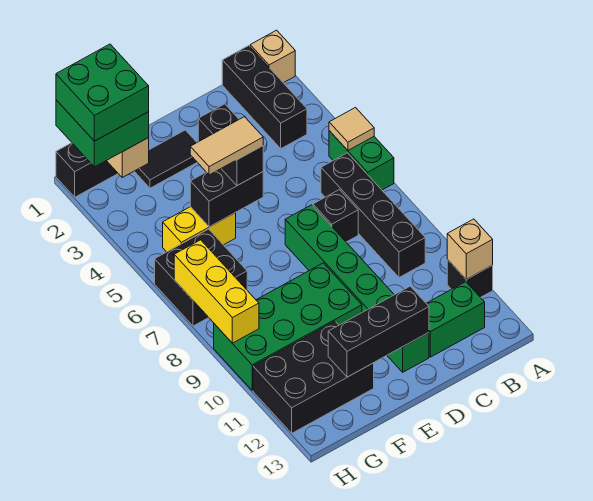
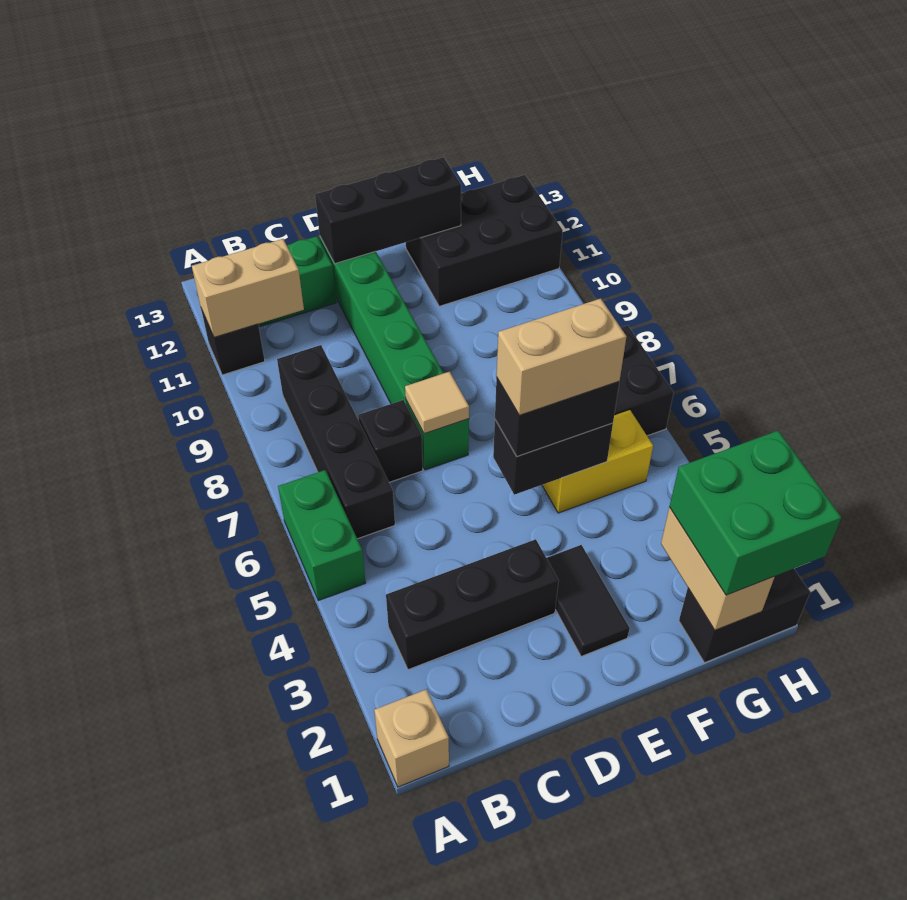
tan tile A5 level 2 -> tan tile D7 level 2
tan brick A11 level 2 -> tan brick A11:B11 level 2
black brick B1:B3 level 1 -> black brick B3:D3 level 1
black tile E2:F2 level 1 -> black tile E2:E3 level 1
black brick E4:E5 level 3 -> black brick E5:F5 level 3
tan tile E5:F5 level 4 -> tan brick E5:F5 level 4
green brick E9:H10 level 1 -> none
green brick G1:H2 level 4 -> none
yellow brick H7:H9 level 2 -> none

